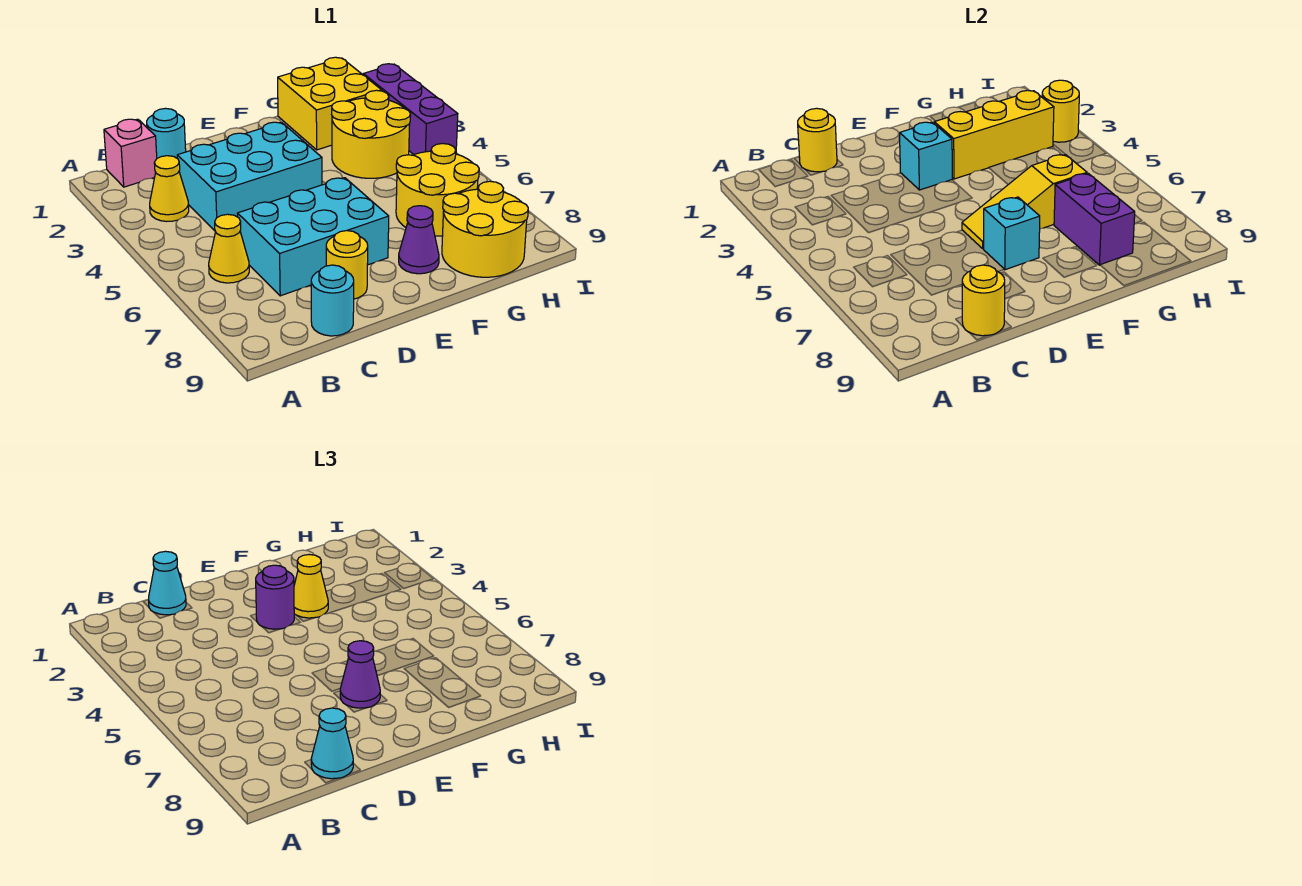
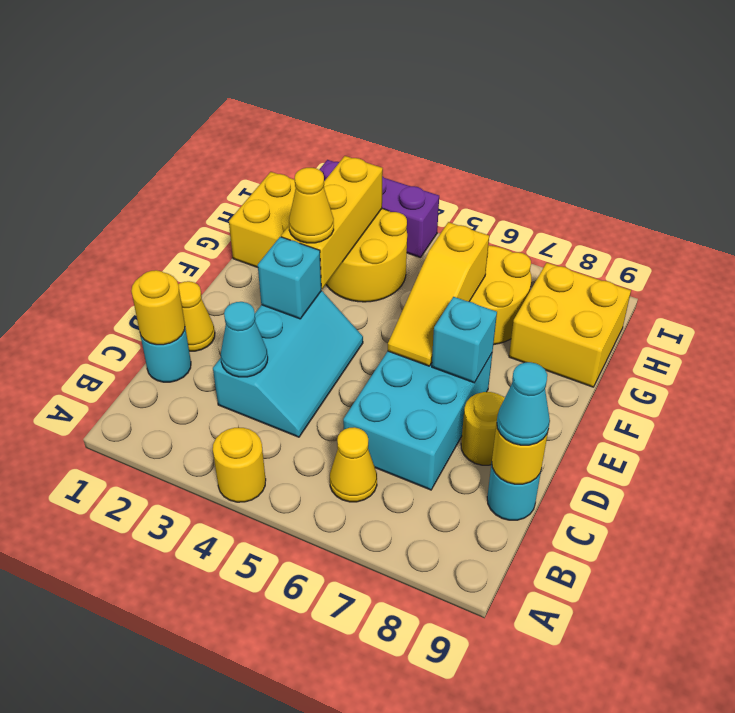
pink brick B1 level 1 -> none
yellow cone B3 level 1 -> yellow cone D1 level 1
cyan cone C1 level 3 -> cyan cone C3 level 2
cyan brick C3:E4 level 1 -> cyan slope C3:E4 level 1 top 3
purple round brick E3 level 3 -> none
purple cone E7 level 3 -> none
purple cone F8 level 1 -> none
purple brick G7:G8 level 2 -> none
yellow round brick G8:H9 level 1 -> yellow brick G8:H9 level 1
yellow round brick I3 level 2 -> yellow round brick A4 level 1

